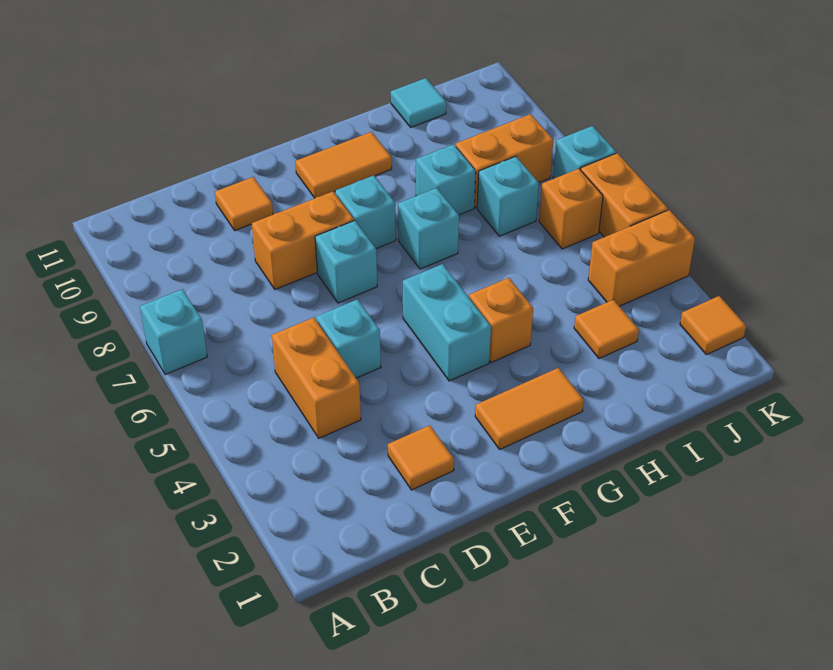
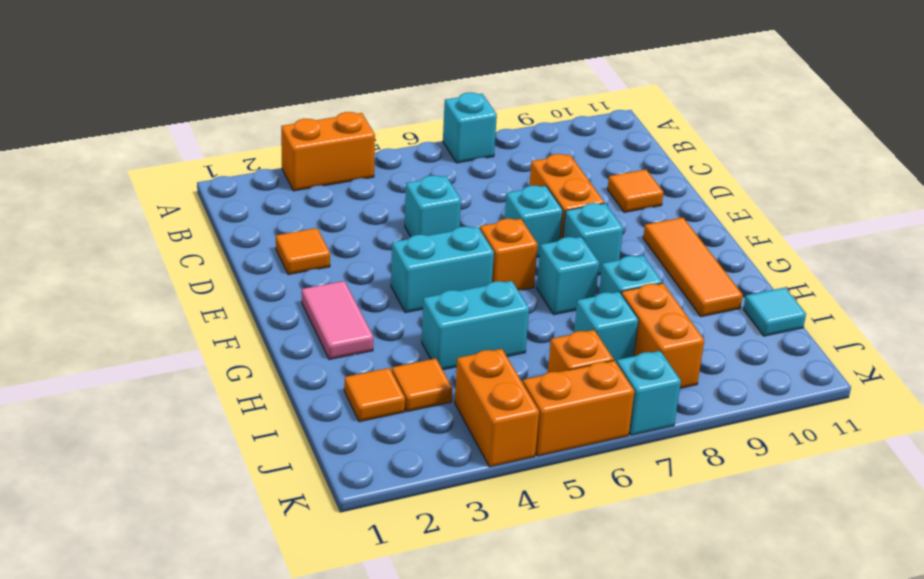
orange brick C4:C5 level 1 -> orange brick A3:A4 level 1
orange tile F2:G2 level 1 -> pink tile F2:G2 level 1
orange tile F10:G10 level 1 -> orange tile F10:H10 level 1
orange brick G4 level 1 -> orange brick F6 level 1
none -> cyan brick H4:H5 level 1
orange tile K2 level 1 -> orange tile I2 level 1

